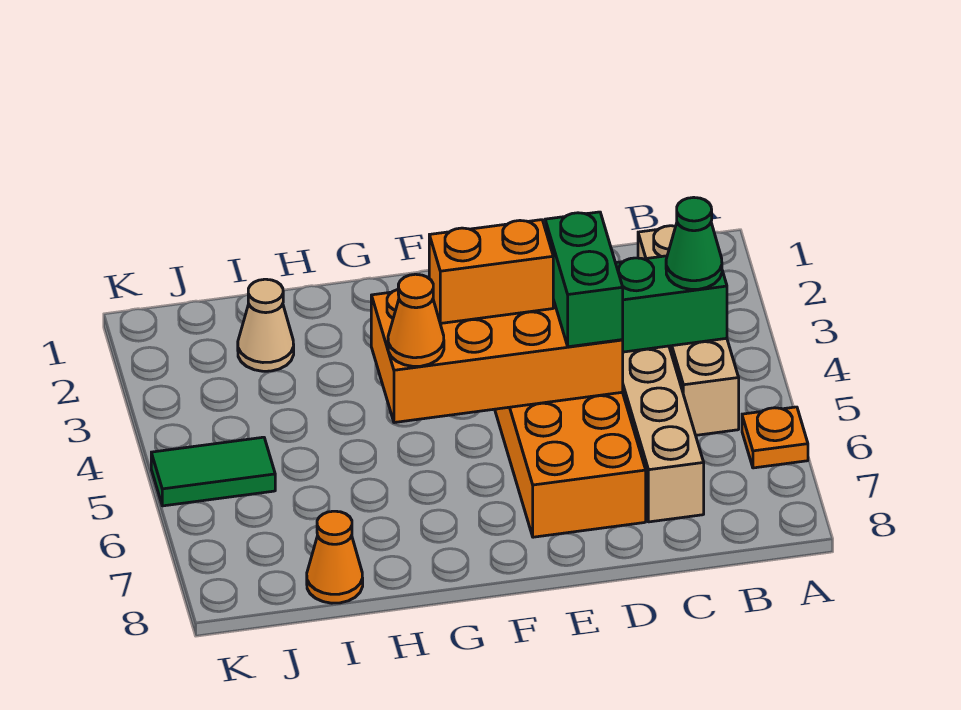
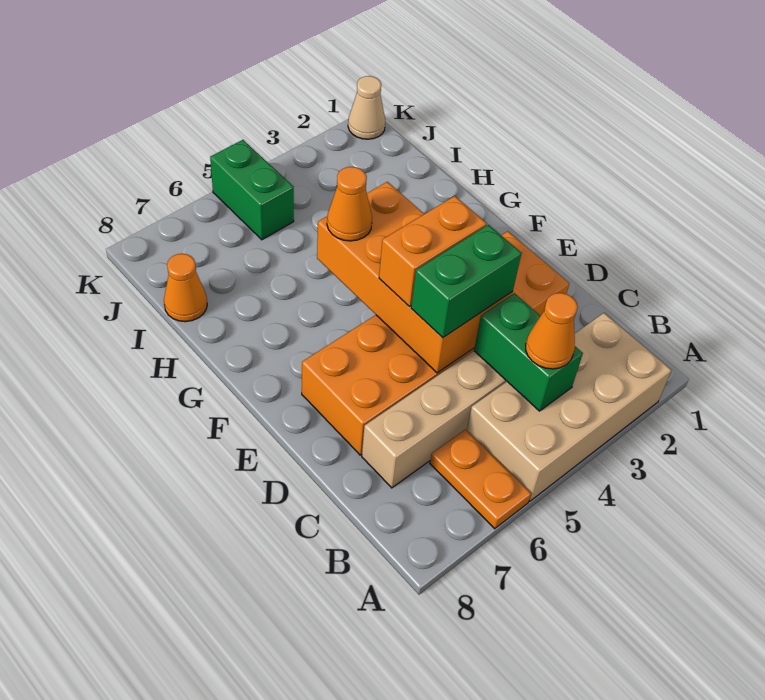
orange plate A6 level 1 -> orange plate A6:B6 level 1
tan brick B2:B5 level 1 -> tan brick A2:B5 level 1
green cone B4 level 3 -> orange cone B4 level 3
orange brick E4:F4 level 3 -> orange brick E4:E5 level 3
tan cone I2 level 1 -> tan cone K1 level 1
green tile J5:K5 level 1 -> green brick J5:K5 level 1

